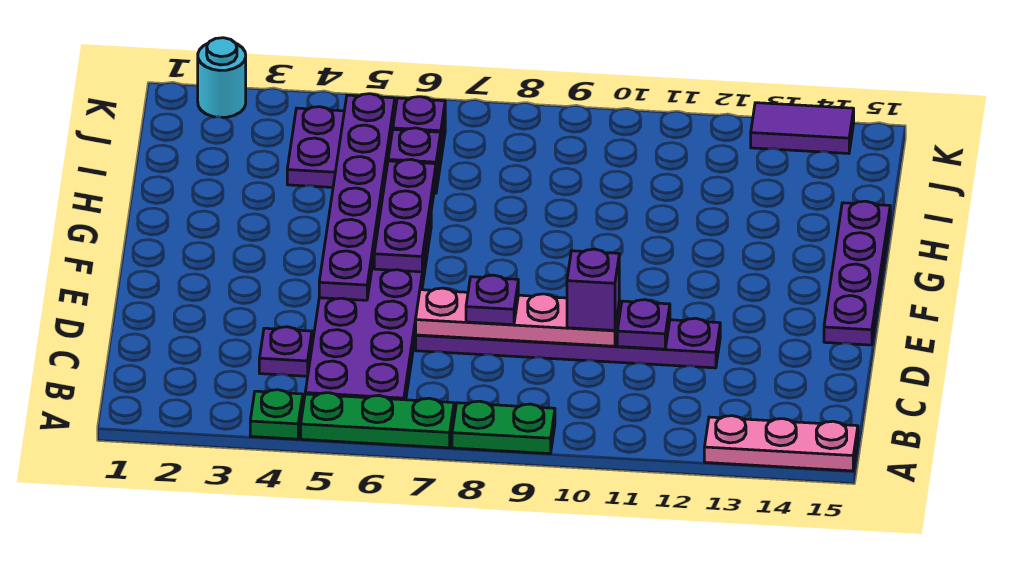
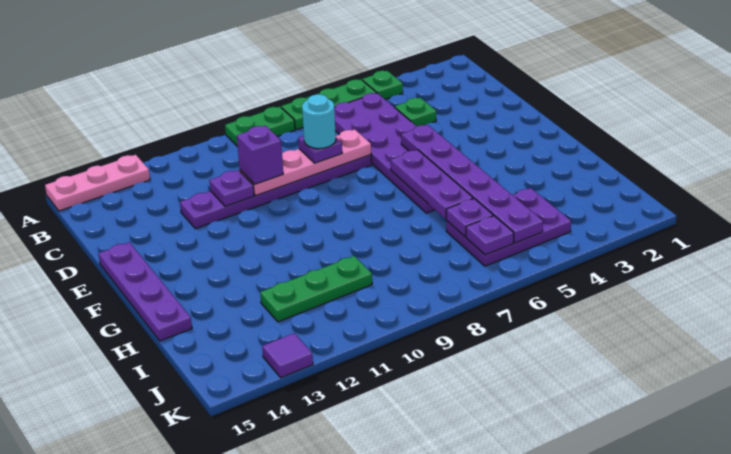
purple plate C4 level 1 -> green plate C4 level 1
none -> green plate I10:I12 level 1
cyan round brick K2 level 1 -> cyan round brick D8 level 4
purple tile K13:K14 level 1 -> purple tile K13 level 1

